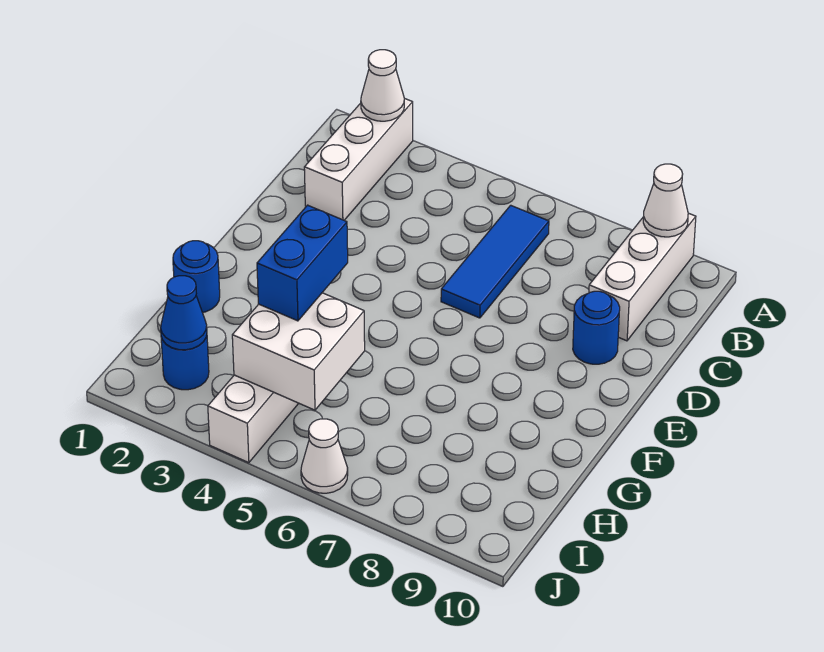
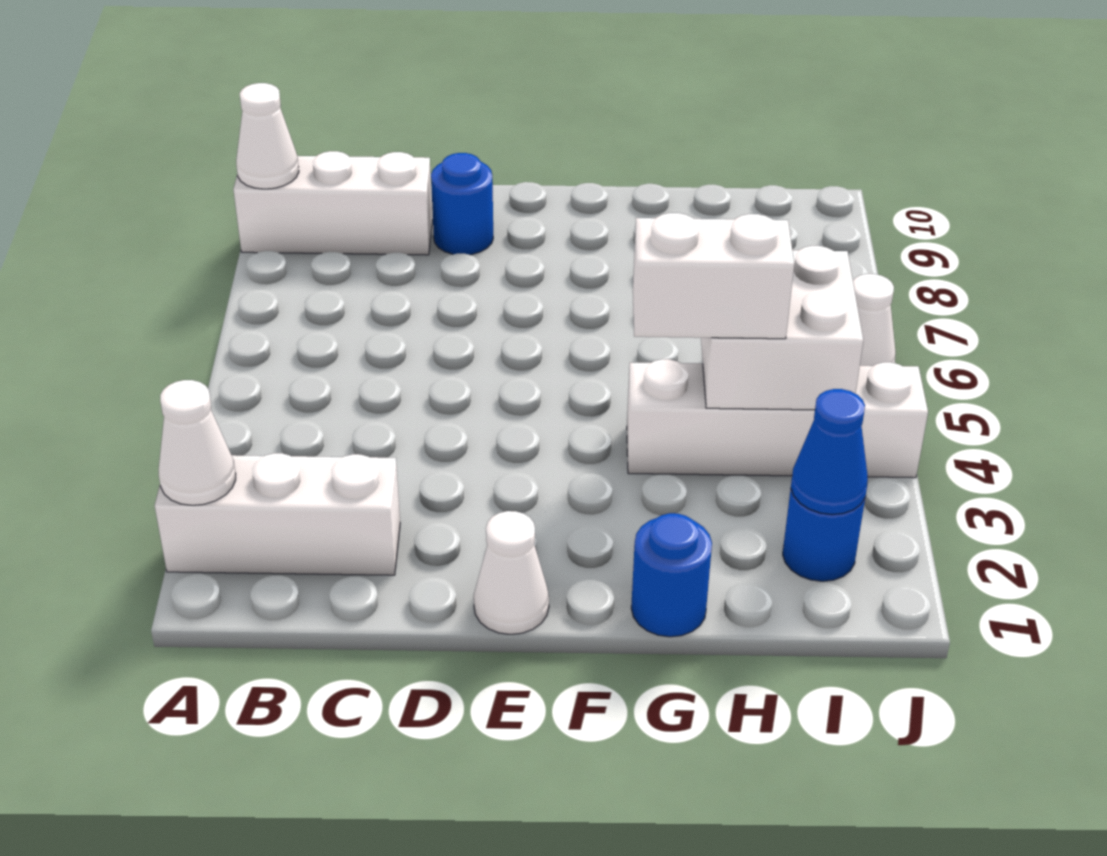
blue tile B6:D6 level 1 -> none
none -> white cone E1 level 1
blue brick G4:H4 level 3 -> white brick G4:H4 level 3

